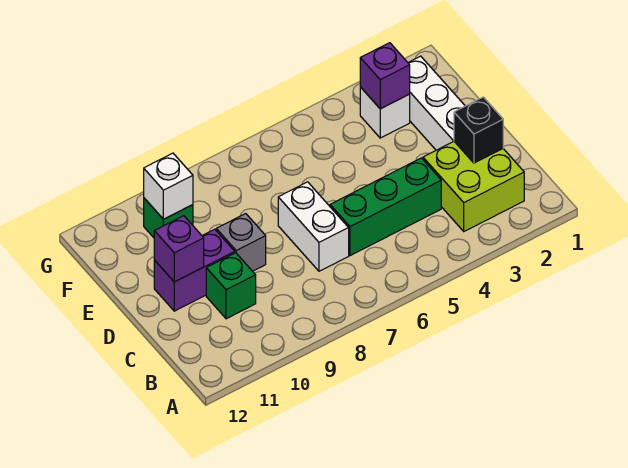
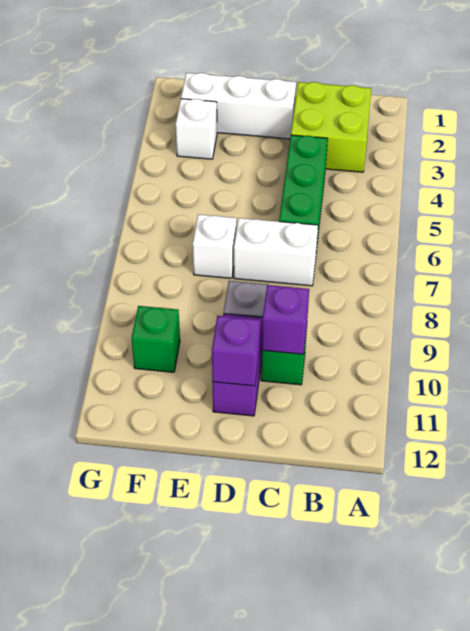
black brick C2 level 2 -> none
purple brick F3 level 2 -> purple brick C10 level 2
white brick F10 level 2 -> white brick E7 level 1

